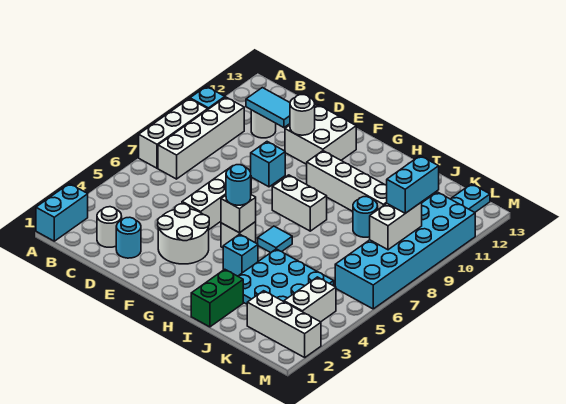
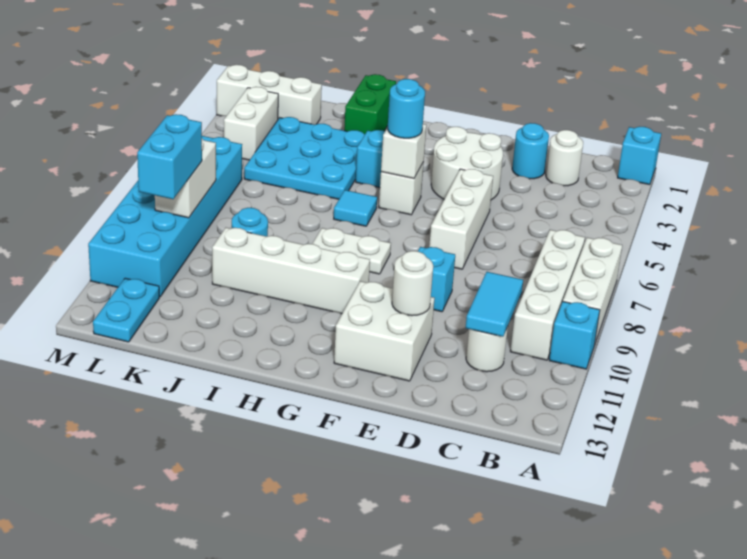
cyan brick A1:A2 level 1 -> cyan brick A1 level 1
cyan tile C11:D11 level 2 -> cyan tile C10:C11 level 2
white brick G8:H8 level 1 -> white plate G8:H8 level 1

